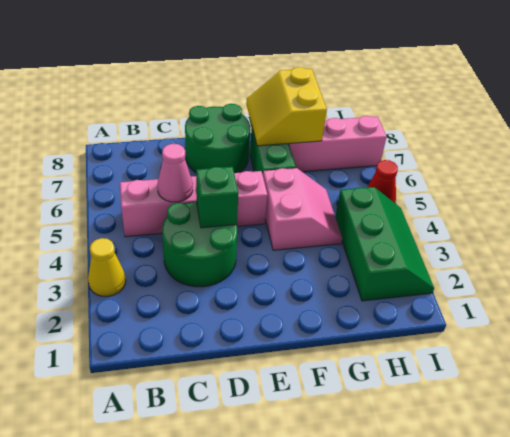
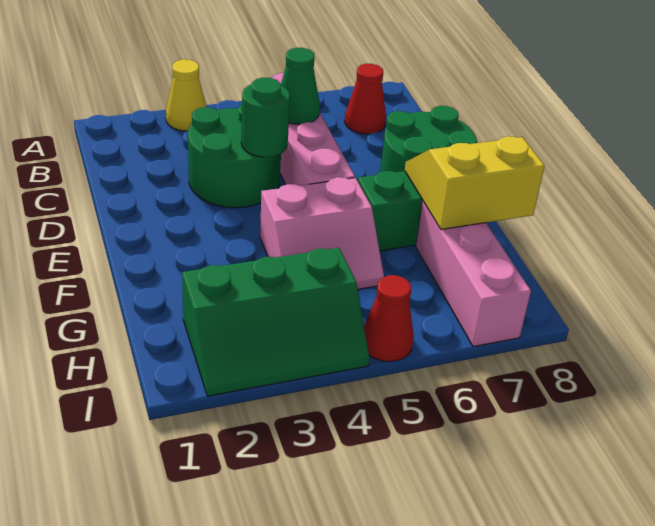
none -> red cone B7 level 1
pink cone C5 level 2 -> green cone C5 level 2
green brick D4 level 2 -> green round brick D4 level 2

